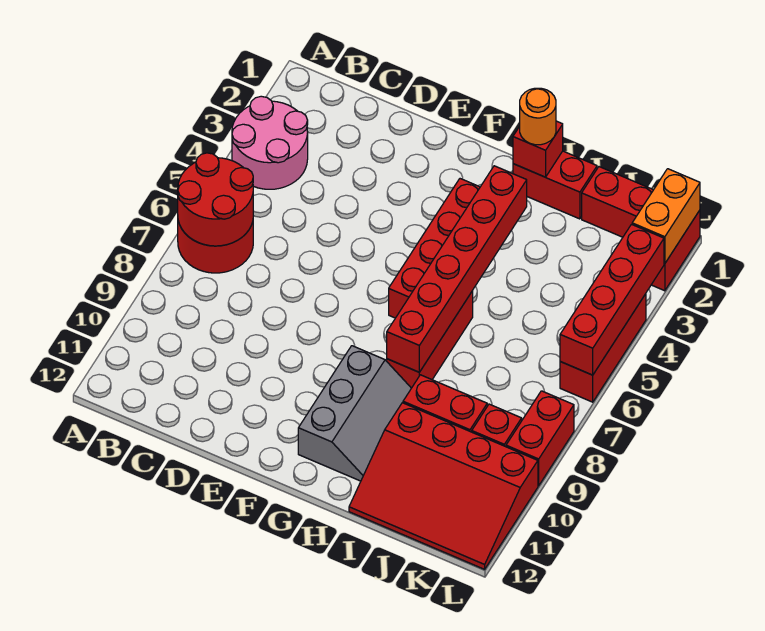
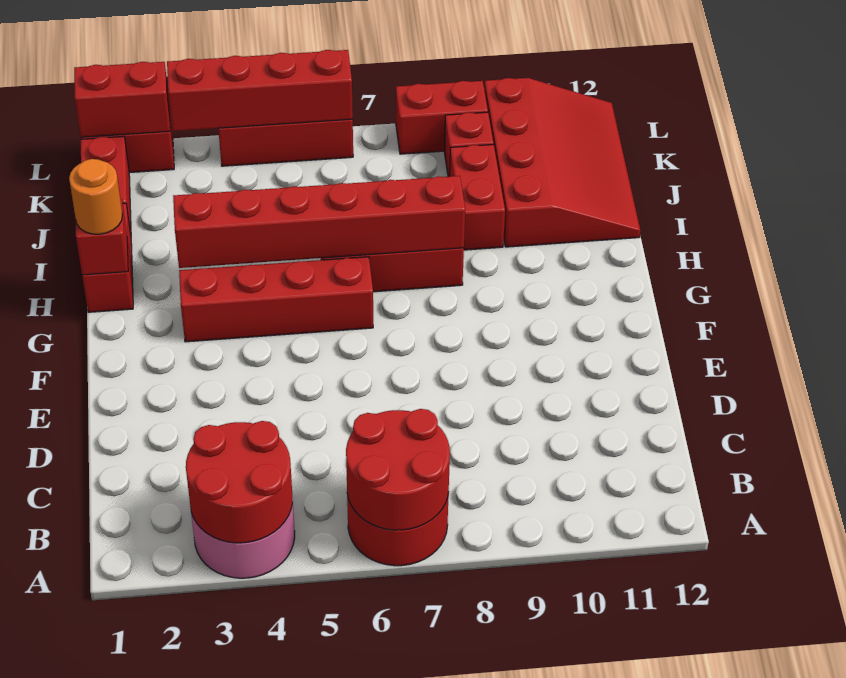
none -> red round brick A3:B4 level 2
grey slope G9:H11 level 1 top G -> none
orange brick L1:L2 level 2 -> red brick L1:L2 level 2

